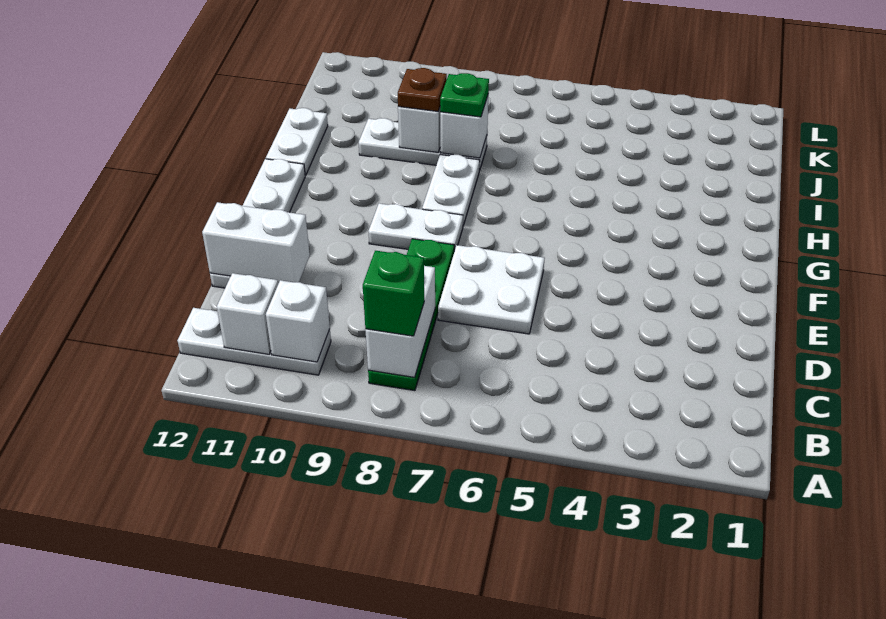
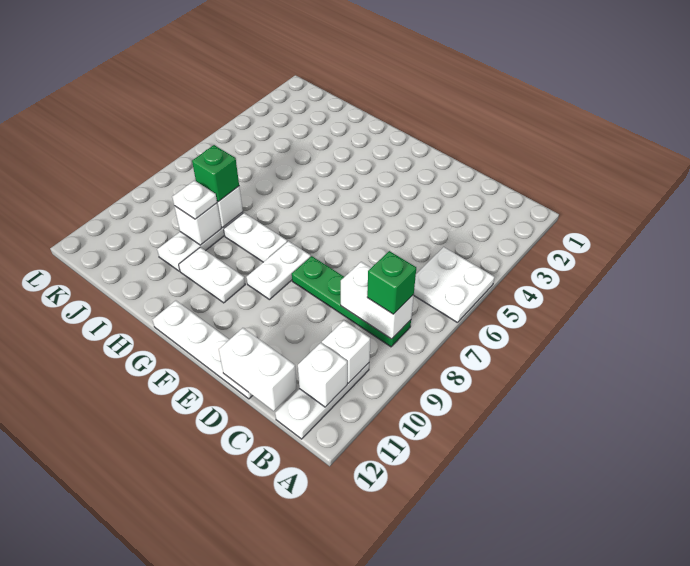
white plate D6:E7 level 1 -> white plate A5:B6 level 1
white brick D11:D12 level 2 -> white brick C12:D12 level 2
white plate H12:I12 level 1 -> white plate G10:H10 level 1
green plate I8 level 3 -> green brick I8 level 3
brown plate I9 level 3 -> white plate I9 level 3

